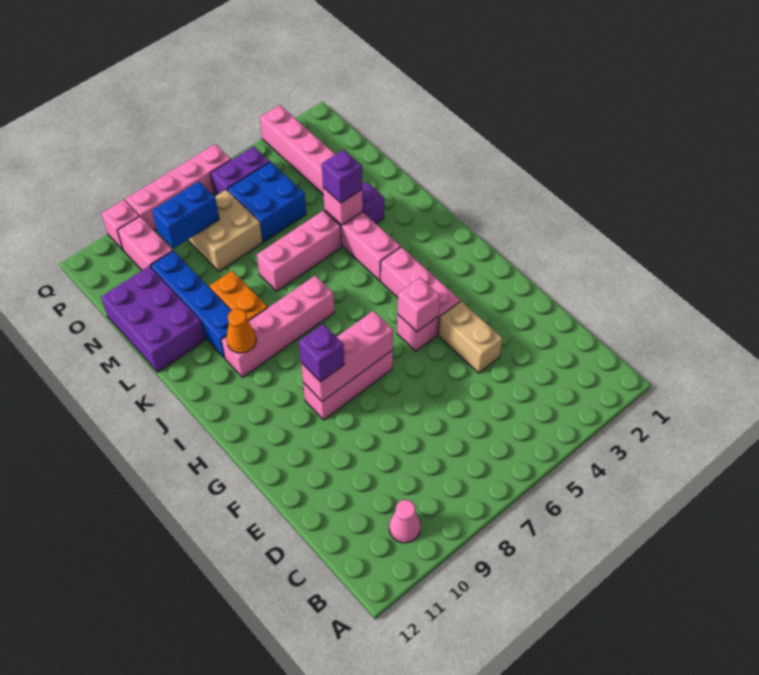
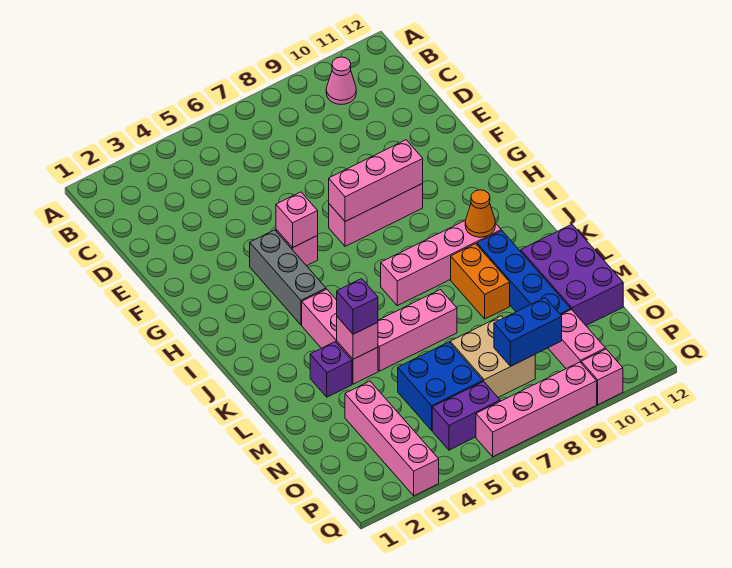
tan brick E4:F4 level 1 -> none
pink brick G4:I4 level 1 -> grey brick G4:I4 level 1
purple brick G9 level 3 -> none

